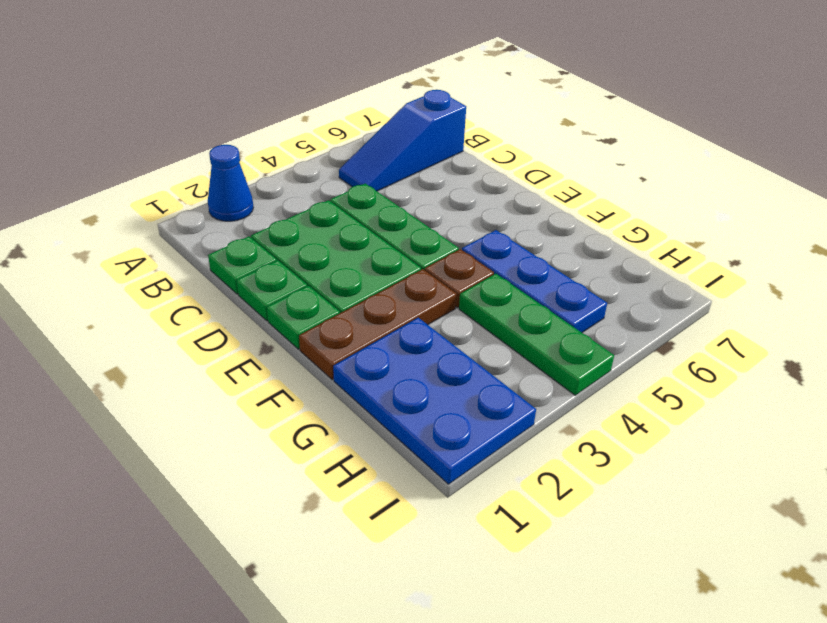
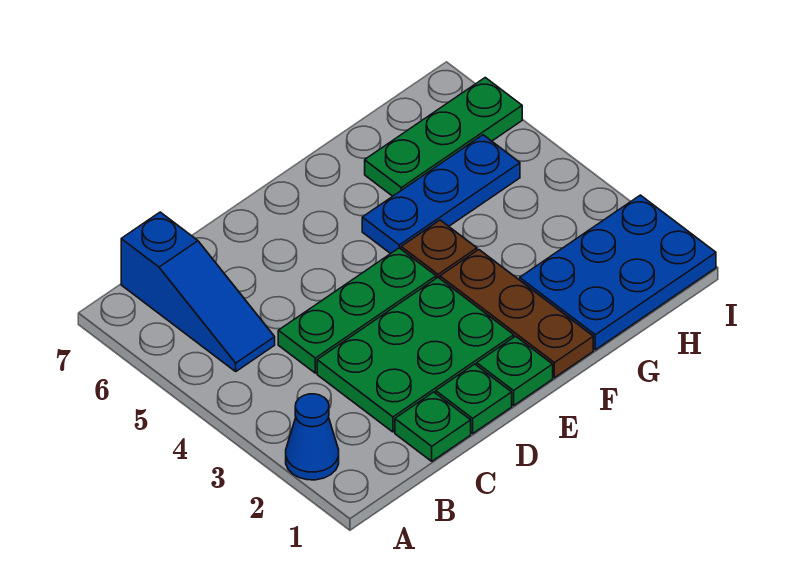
green plate G4:I4 level 1 -> green plate G6:I6 level 1

